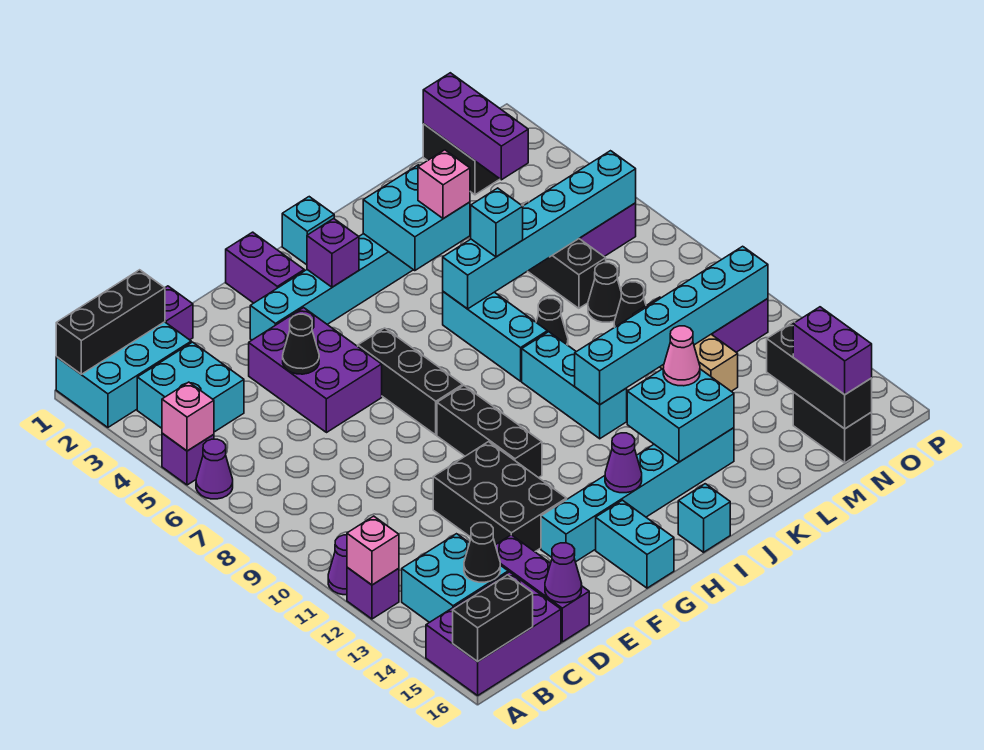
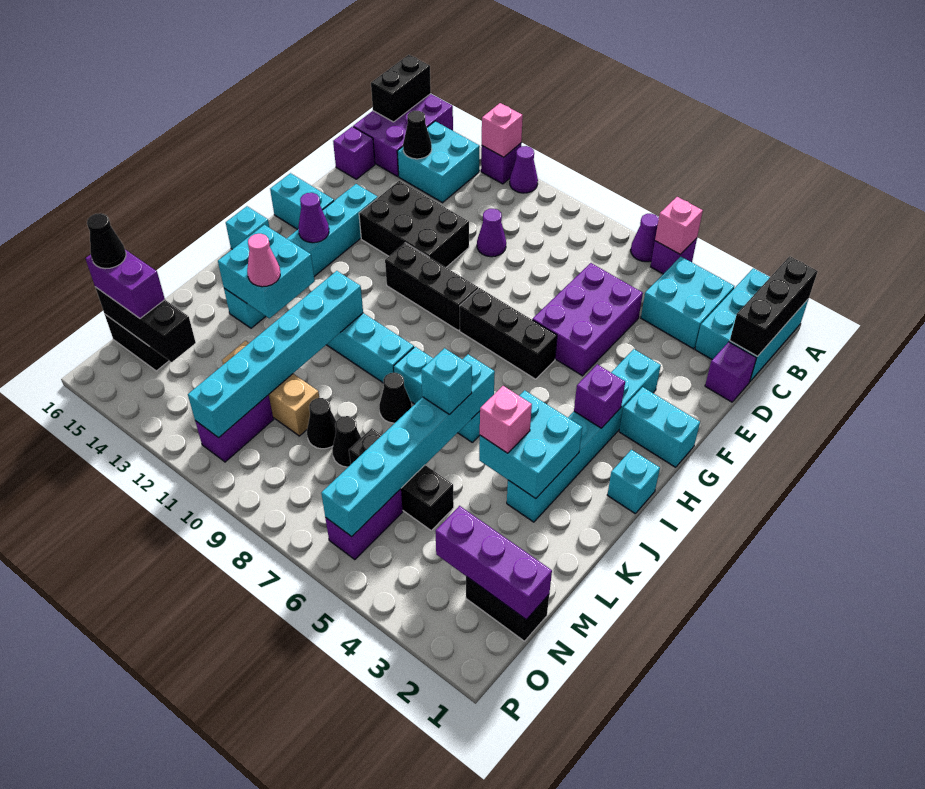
purple brick D14:D16 level 1 -> purple brick D16 level 1
purple cone D16 level 2 -> purple cone D10 level 1
purple brick E4:F6 level 1 -> purple brick D5:F6 level 1
black cone E5 level 2 -> black cone N16 level 4
purple brick G1:G2 level 1 -> cyan brick G1:G2 level 1

